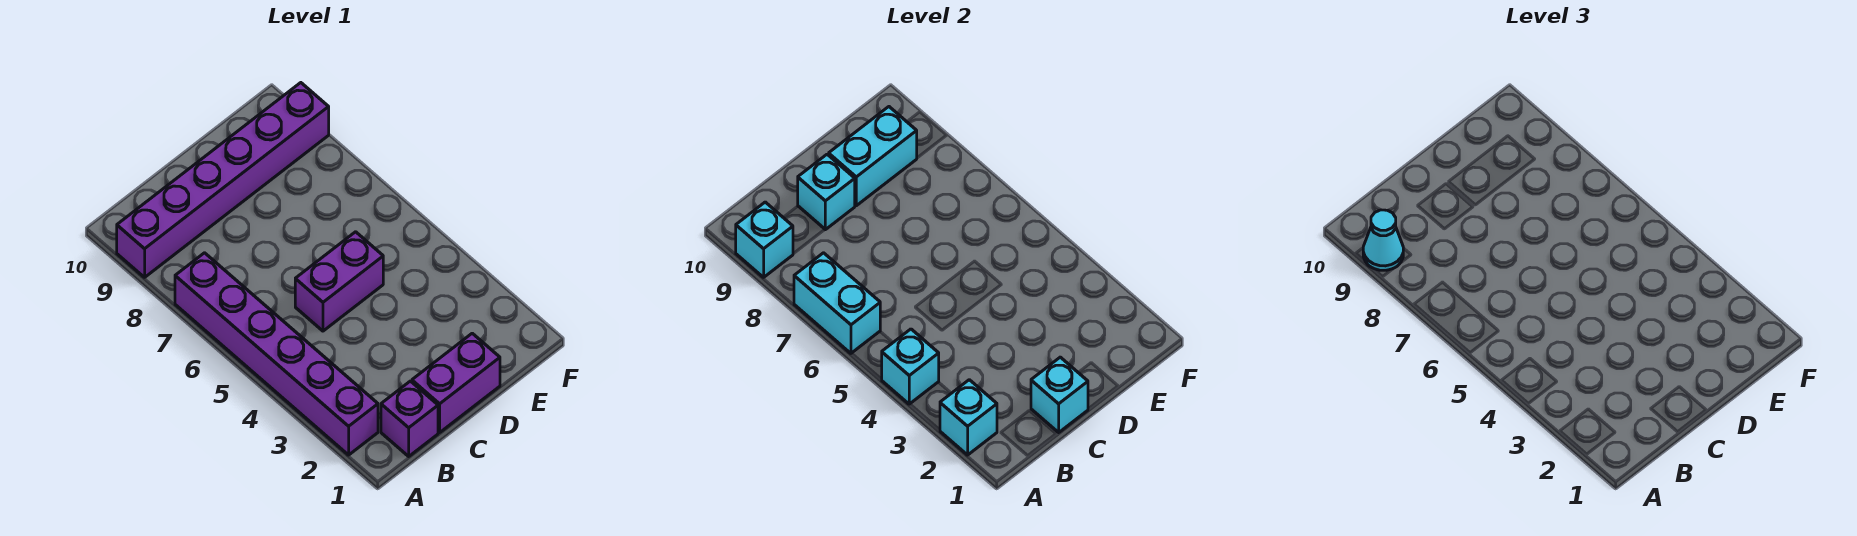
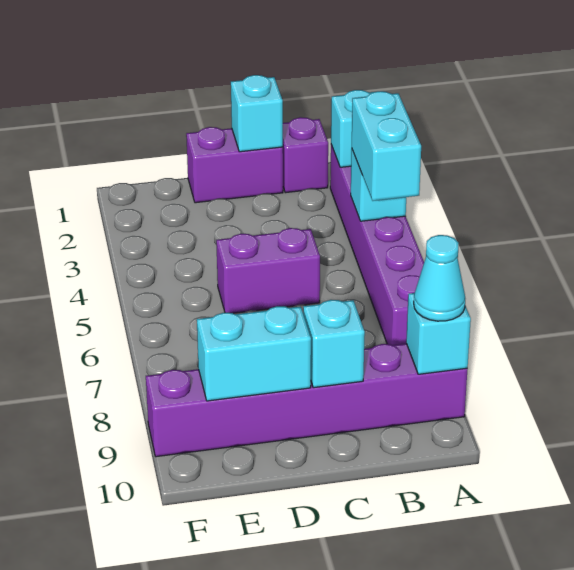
cyan brick A6:A7 level 2 -> cyan brick A4:A5 level 3

